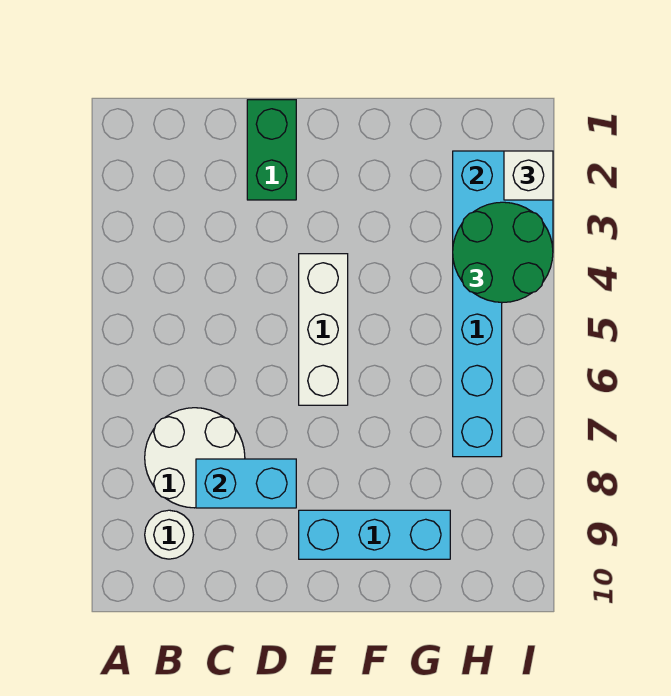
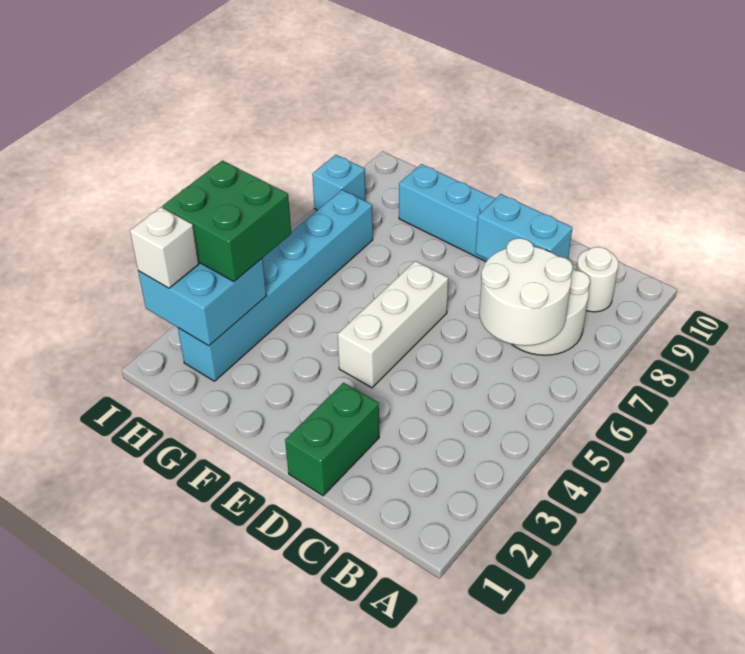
none -> white round brick B6:C7 level 2
green round brick H3:I4 level 3 -> green brick H3:I4 level 3
none -> cyan brick I8 level 1

